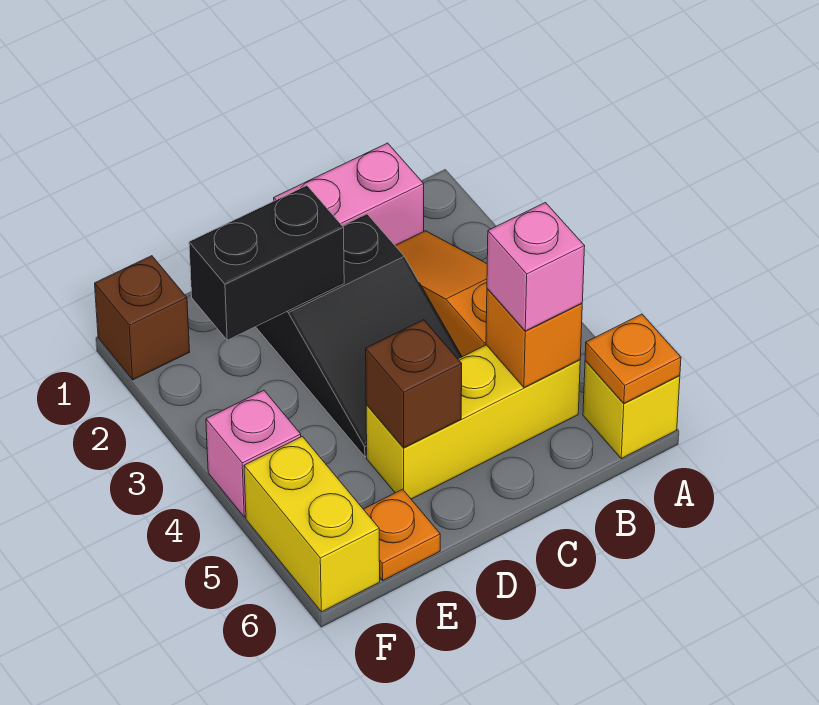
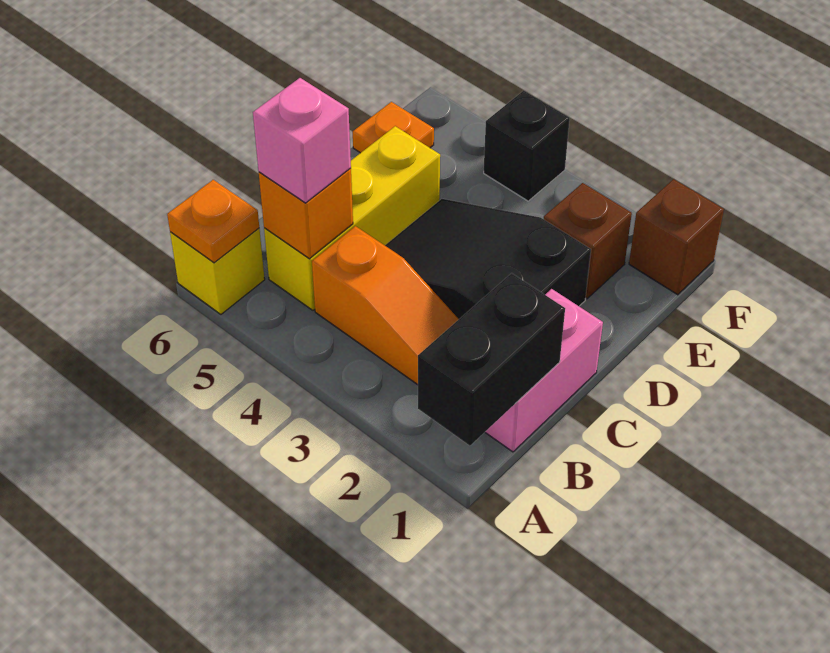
black brick D2:E2 level 2 -> black brick A1:B1 level 2
brown brick D5 level 2 -> brown brick E2 level 1
pink brick F4 level 1 -> black brick F4 level 1
yellow brick F5:F6 level 1 -> none

